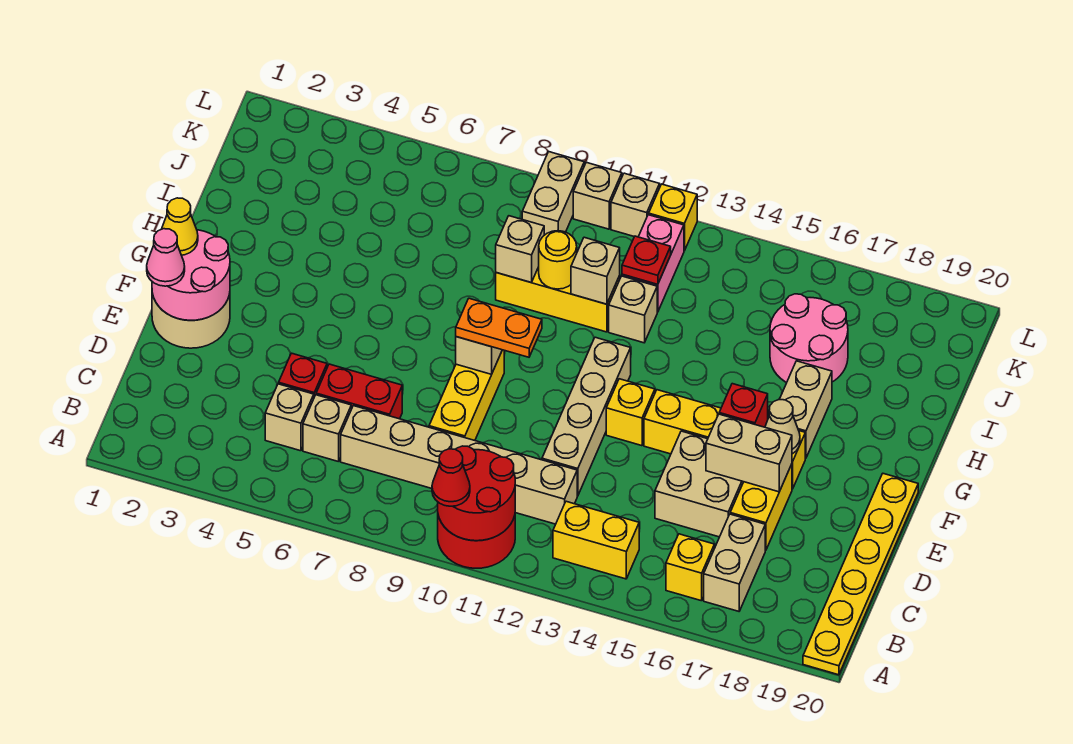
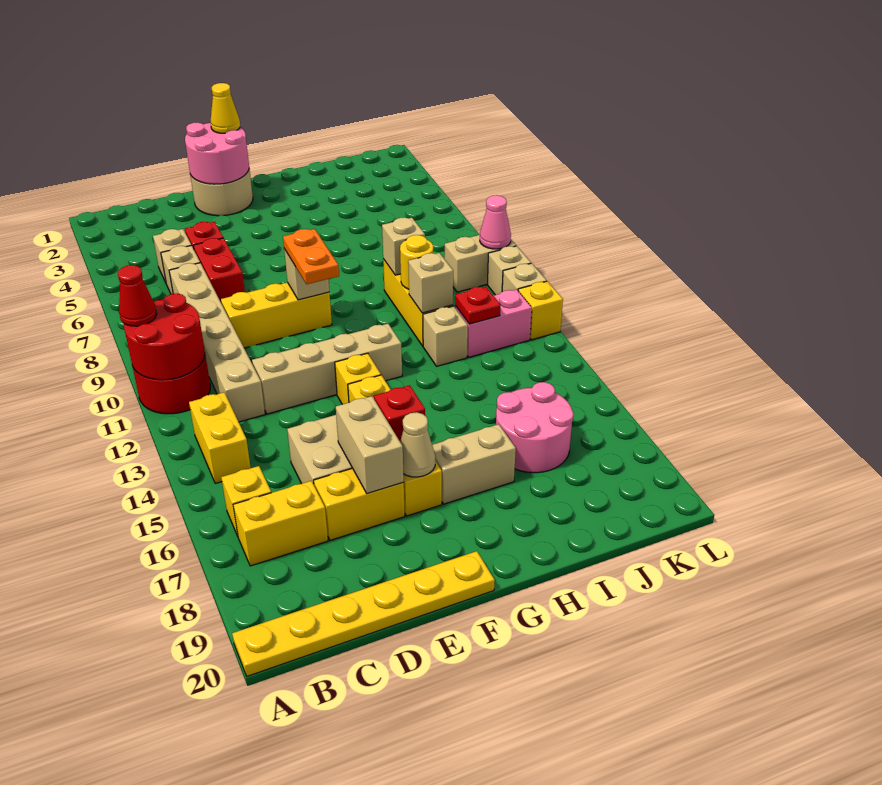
tan brick B17:C17 level 1 -> yellow brick B17:C17 level 1
pink cone E1 level 3 -> pink cone L9 level 2

